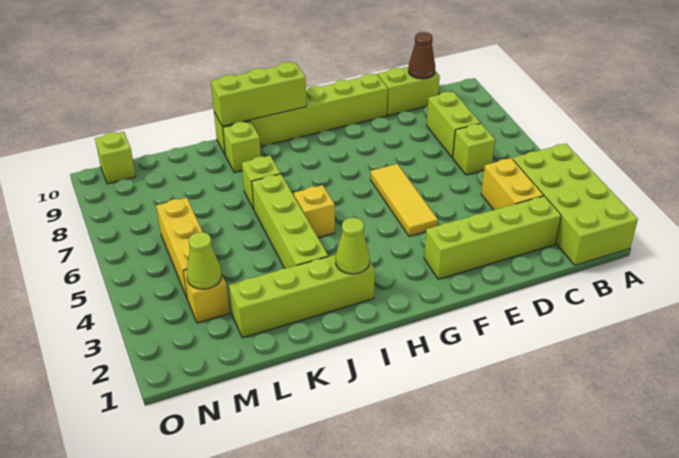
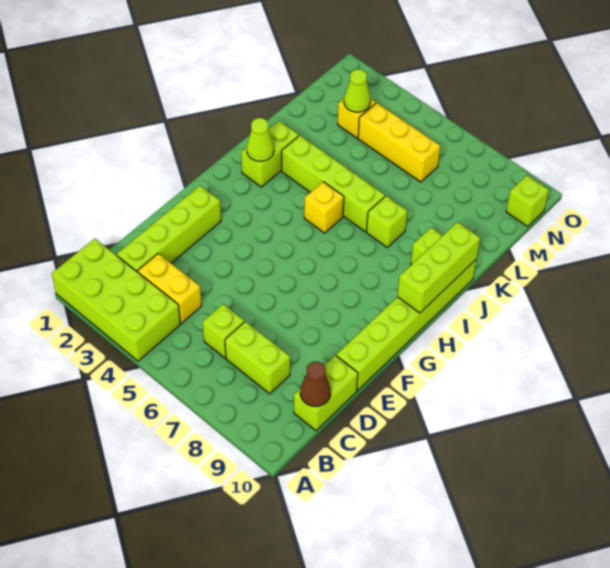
yellow tile F4:F6 level 1 -> none
lime brick I2:L2 level 1 -> lime brick I2:J2 level 1

